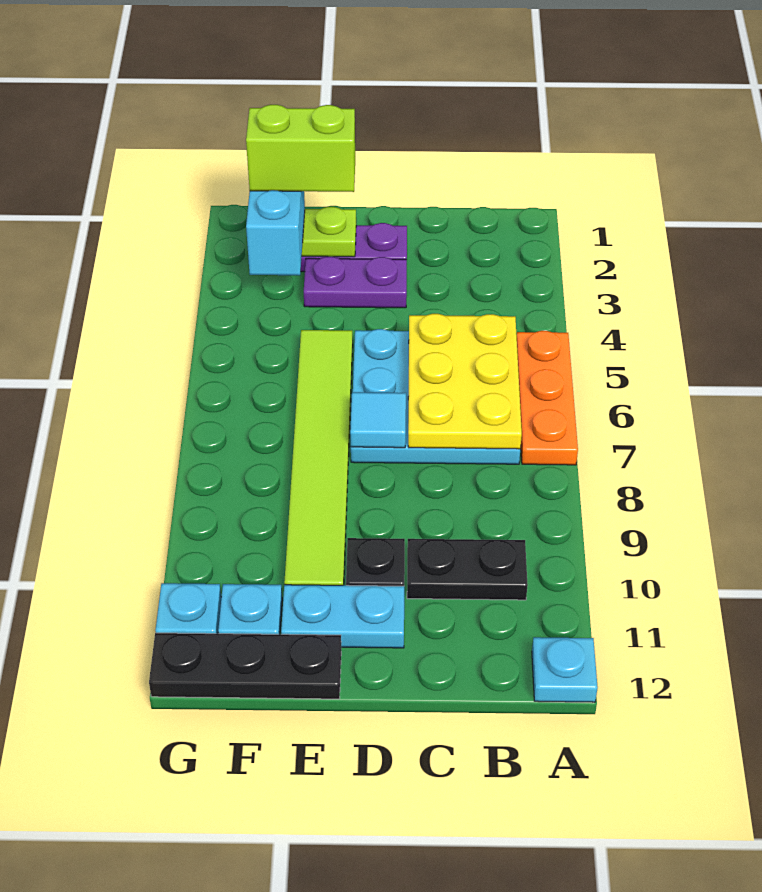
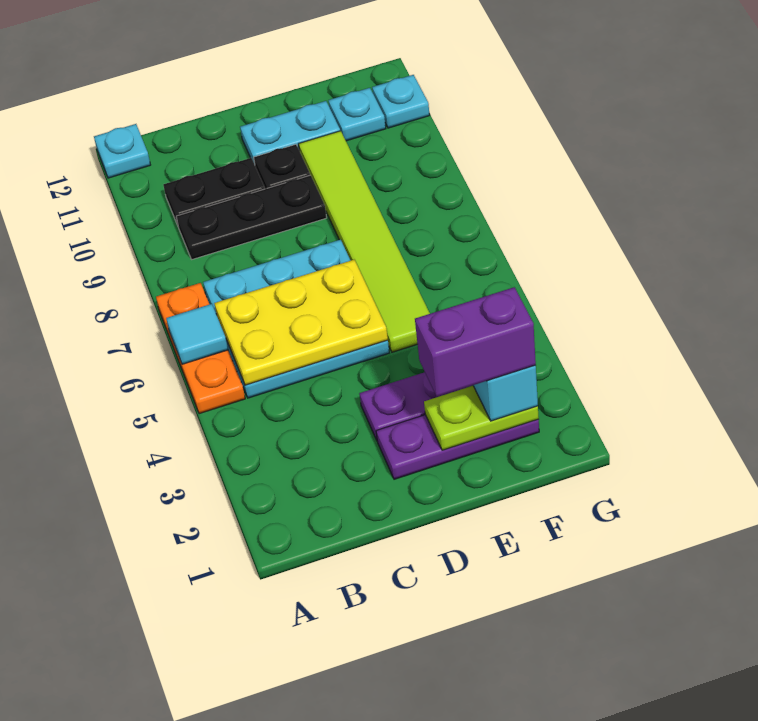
yellow plate B5:C7 level 2 -> yellow plate B5:D6 level 2
cyan tile D7 level 2 -> cyan tile A6 level 2
lime brick E2:F2 level 4 -> purple brick E2:F2 level 4
black plate E12:G12 level 1 -> black plate B9:D9 level 1

